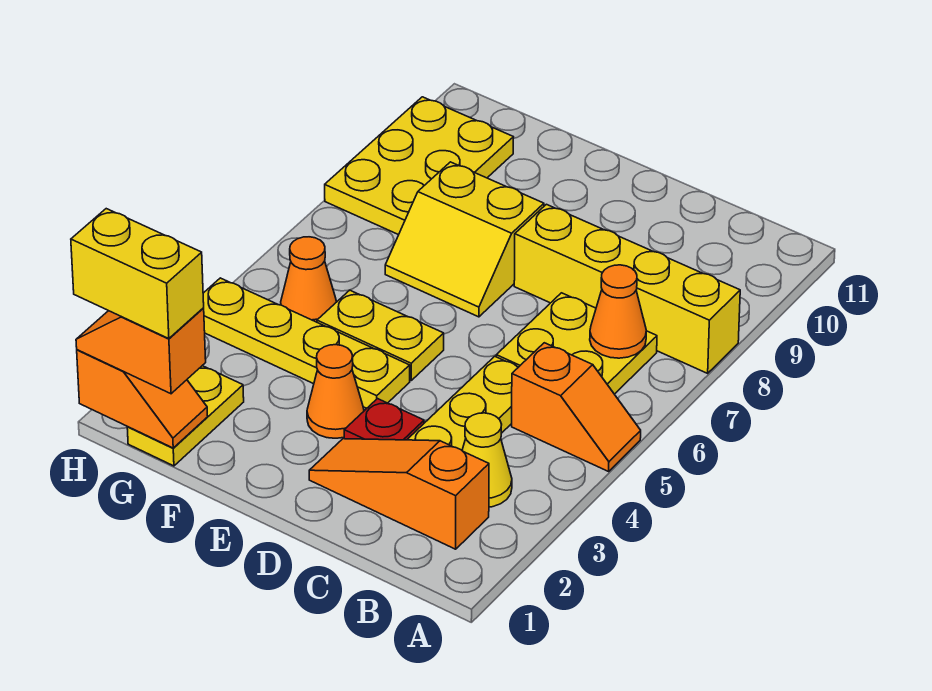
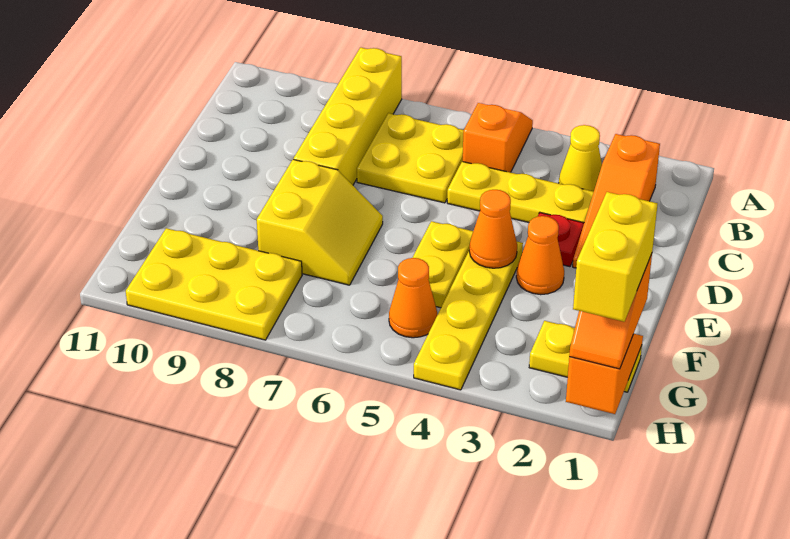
orange cone B7 level 2 -> orange cone E4 level 2

